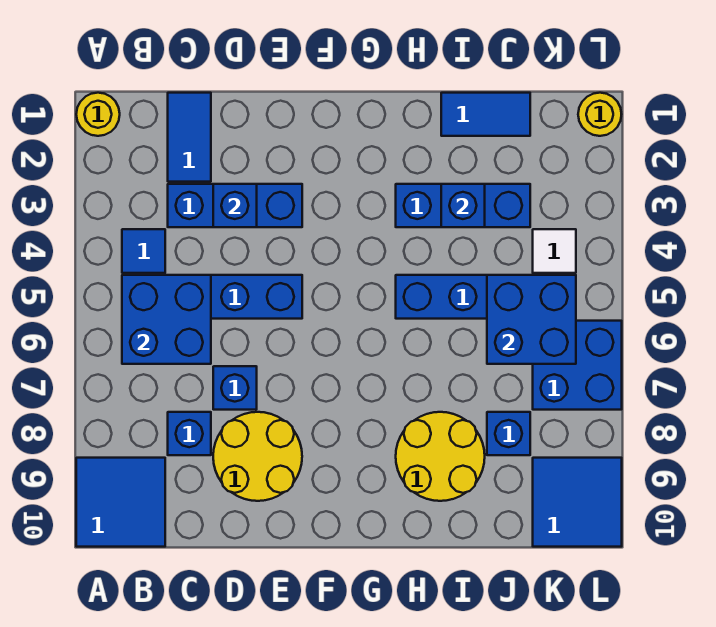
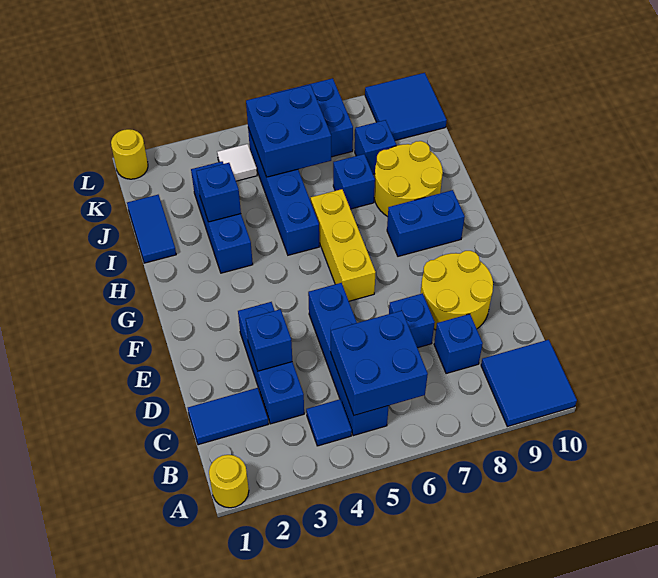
none -> yellow brick F6:H6 level 1
none -> blue brick G8:G9 level 1
none -> blue brick I7 level 1

